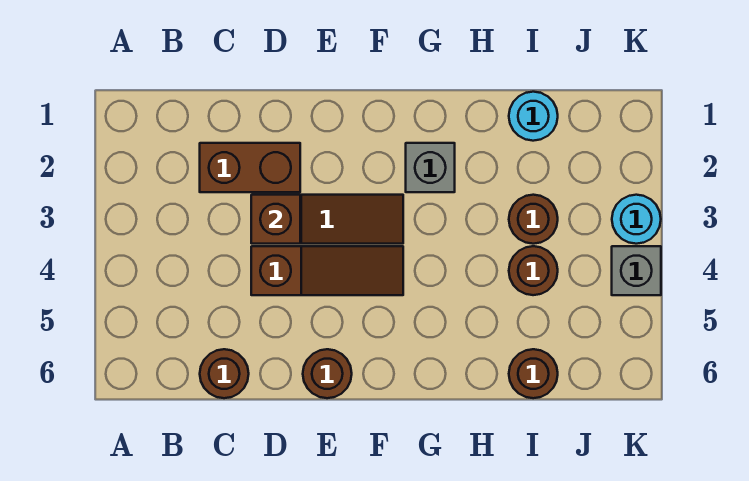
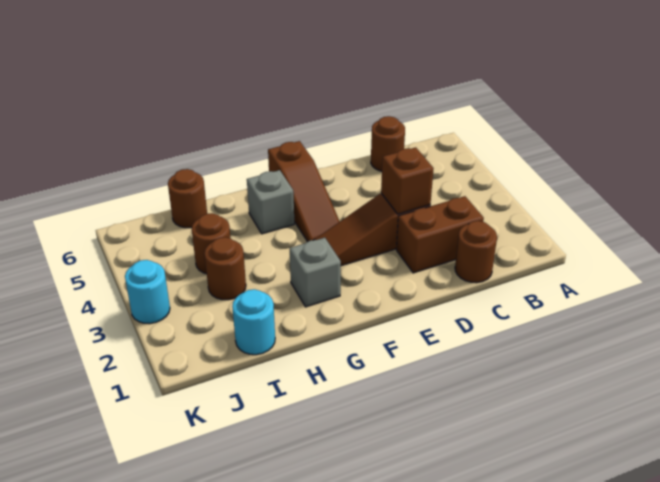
brown slope D4:F4 level 1 top D -> brown slope F4:F6 level 1 top 6
brown round brick E6 level 1 -> brown round brick C1 level 1
grey brick K4 level 1 -> grey brick G5 level 1

